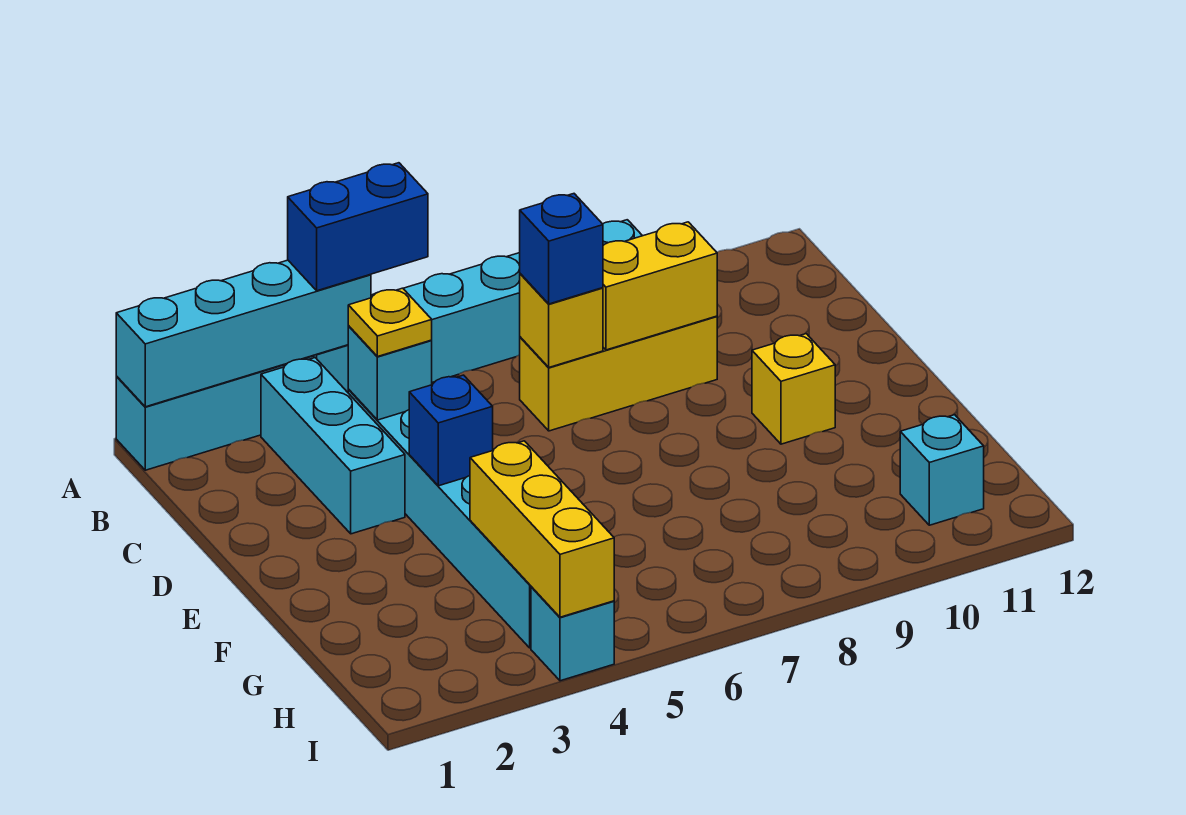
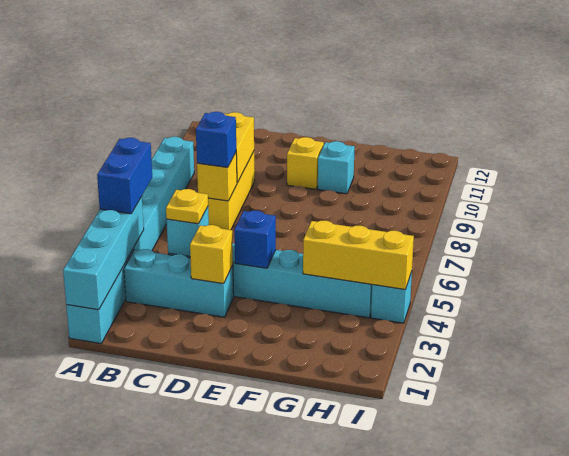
none -> yellow brick D3 level 2
cyan brick H11 level 1 -> cyan brick F10 level 1

